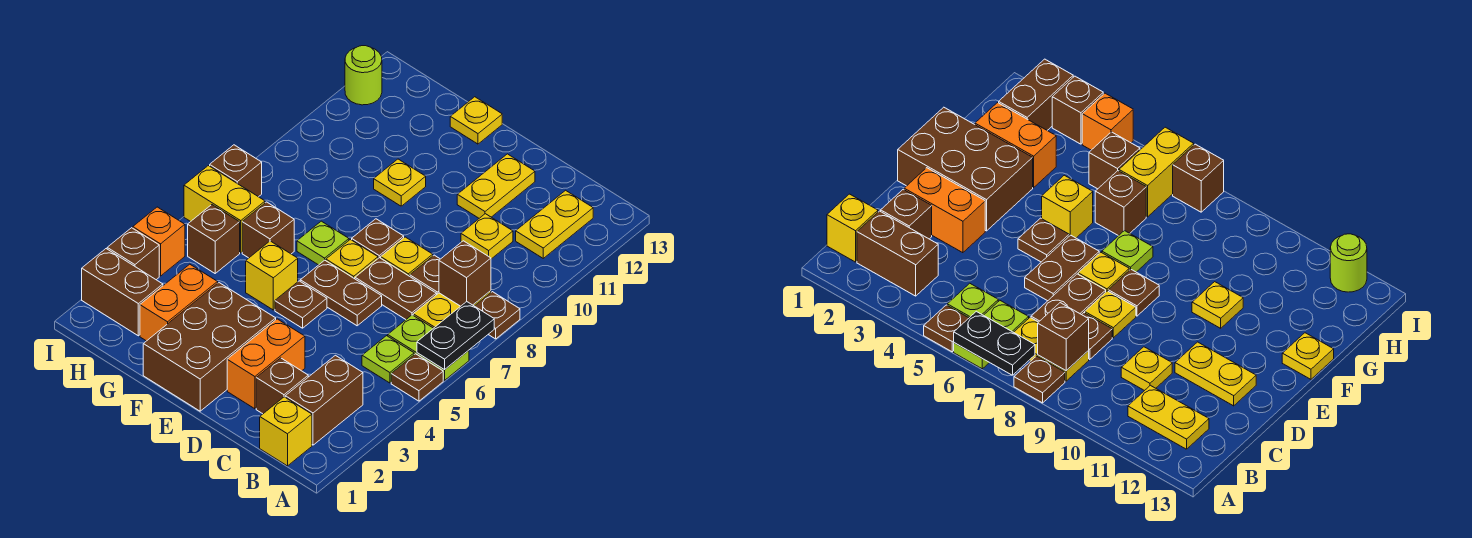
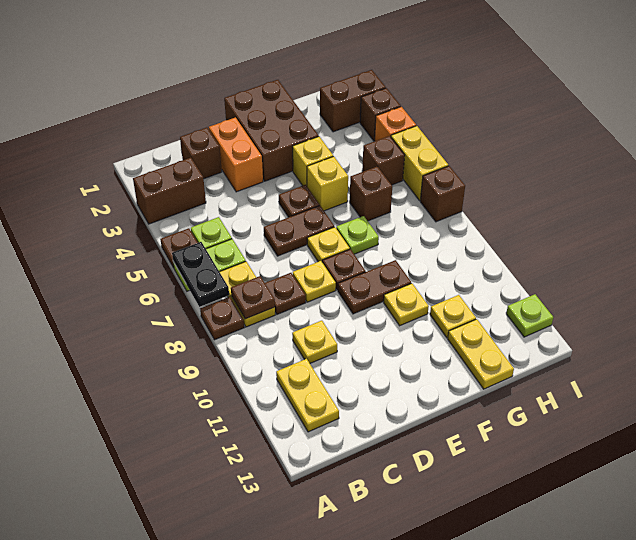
yellow brick B1 level 1 -> yellow brick F4 level 1
brown brick B2:B3 level 1 -> brown brick A3:B3 level 1
brown brick B8 level 2 -> brown plate B8 level 2
brown plate C7:D7 level 1 -> brown plate E9:F9 level 1
yellow plate D11:D12 level 1 -> yellow plate G12:G13 level 1
yellow plate F13 level 1 -> yellow plate G11 level 1
orange brick G2:G3 level 1 -> none
yellow brick H6:I6 level 1 -> yellow brick I5:I6 level 1
lime round brick I12 level 1 -> lime plate I12 level 1

